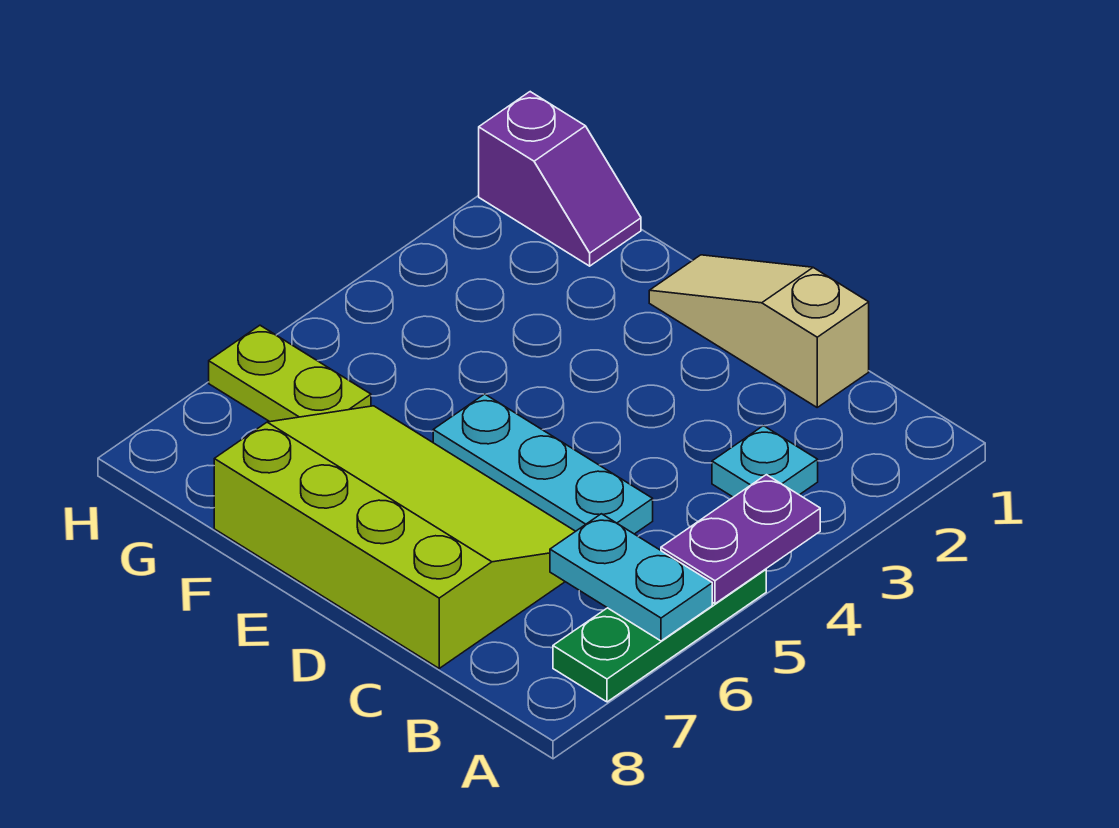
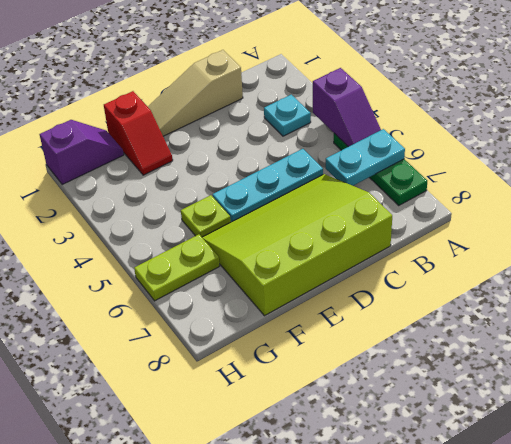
purple plate A4:A5 level 2 -> purple slope A4:A5 level 2 top 4
none -> red slope F1:F2 level 1 top 1
none -> lime plate F5 level 1

